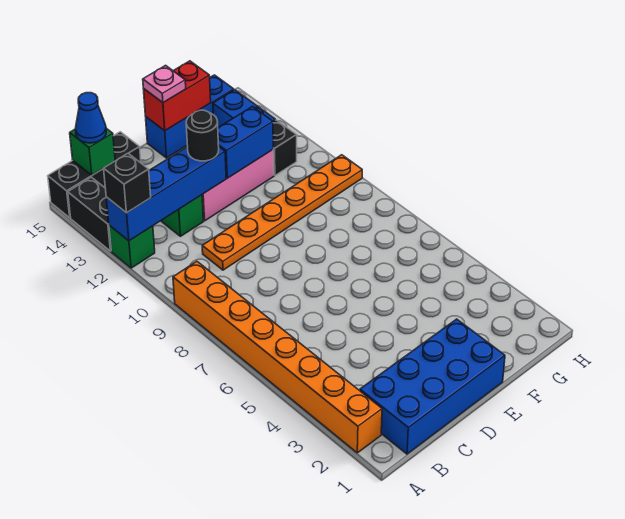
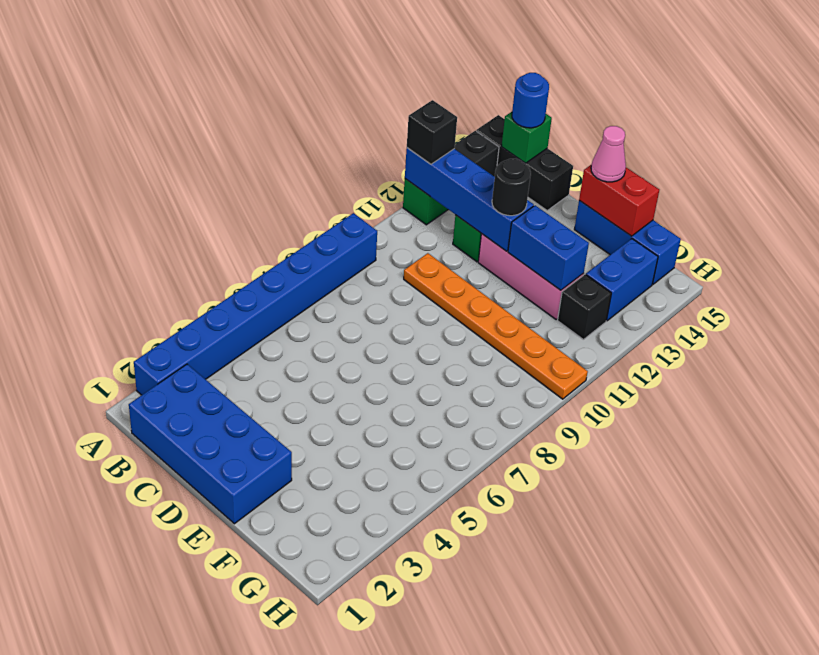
orange brick A2:A9 level 1 -> blue brick A2:A9 level 1
blue cone B15 level 3 -> blue round brick B15 level 3
pink plate E15 level 3 -> pink cone E15 level 3

